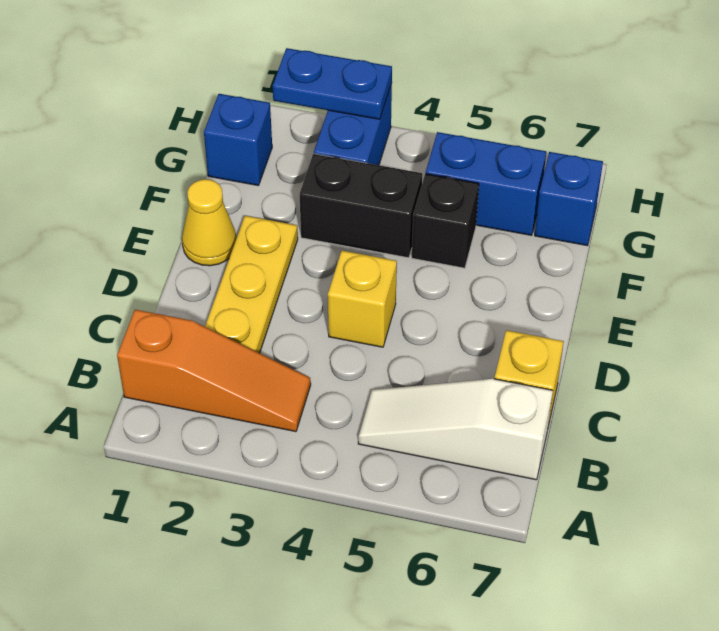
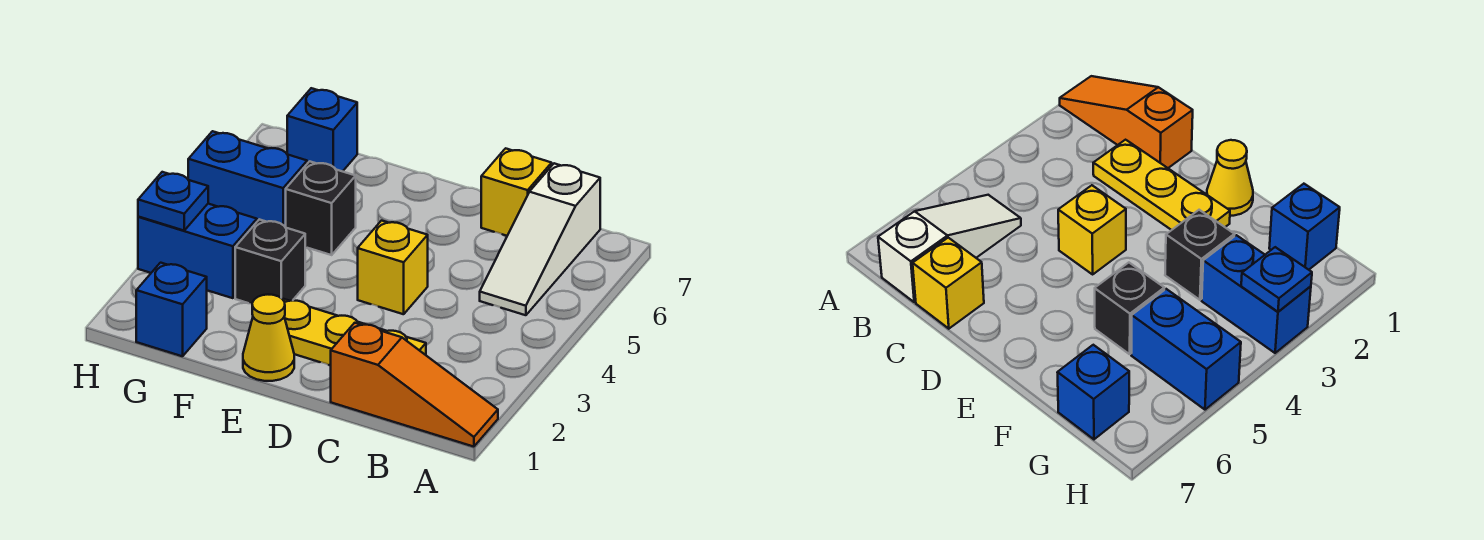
orange slope B1:B3 level 1 top 1 -> orange slope A1:C1 level 1 top C
black brick F3:F4 level 1 -> black brick F3 level 1
blue brick G5:G6 level 1 -> blue brick G5:H5 level 1
blue plate H2:H3 level 2 -> blue plate H3 level 2

